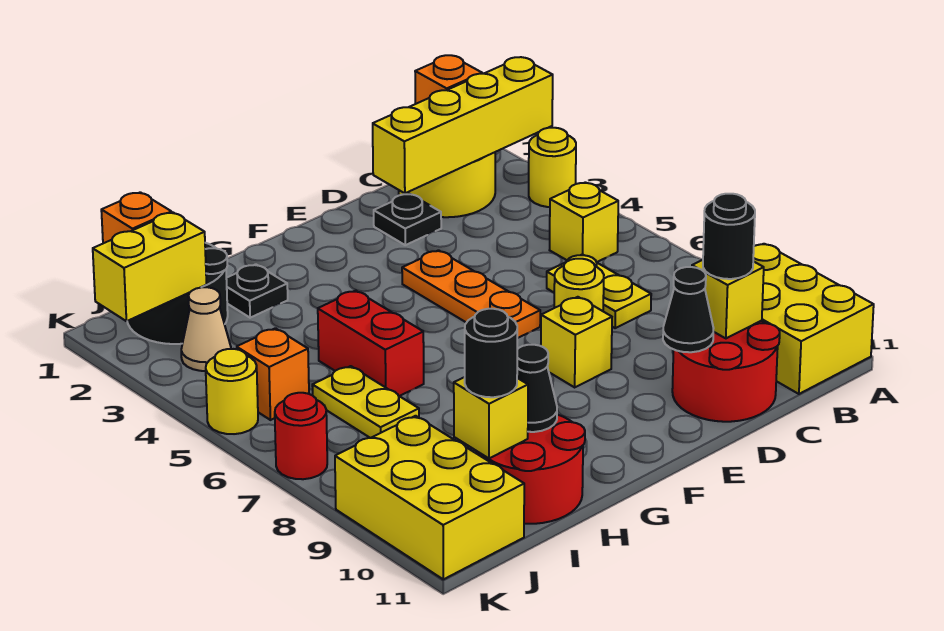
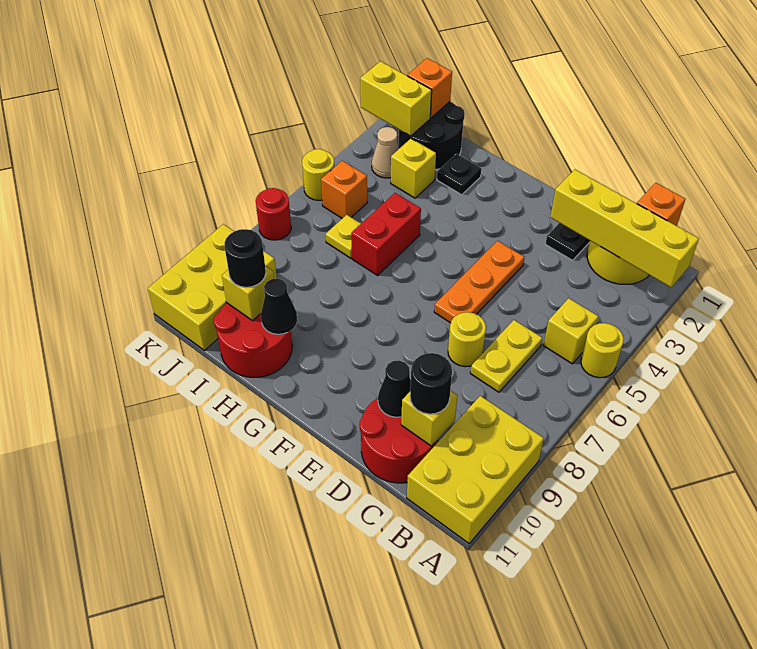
yellow round brick A3 level 1 -> yellow round brick A5 level 1
yellow brick E8 level 1 -> yellow brick I3 level 1
yellow plate I6:I7 level 1 -> yellow plate I6 level 1

